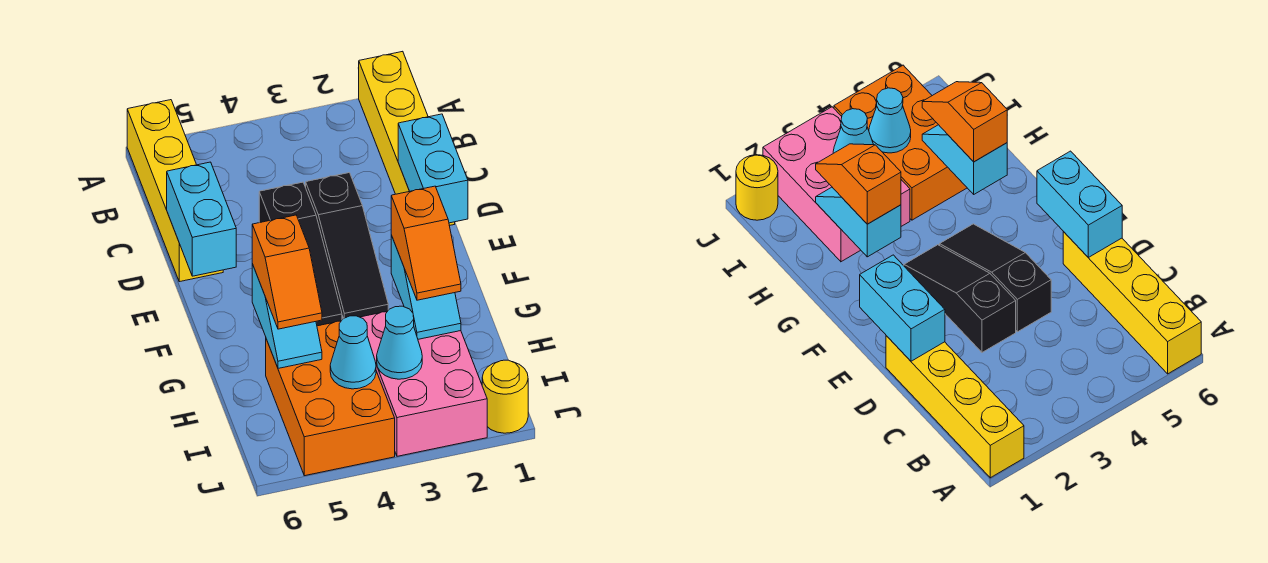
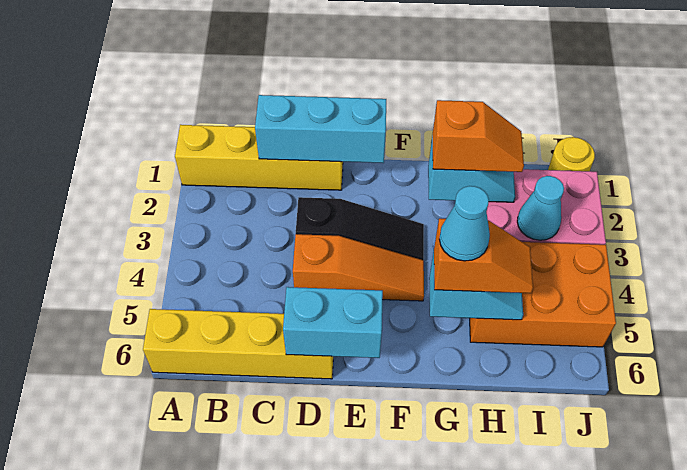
cyan brick D1:E1 level 2 -> cyan brick C1:E1 level 2
black slope D4:F4 level 1 top D -> orange slope D4:F4 level 1 top D
cyan cone I4 level 2 -> cyan cone G5 level 4

